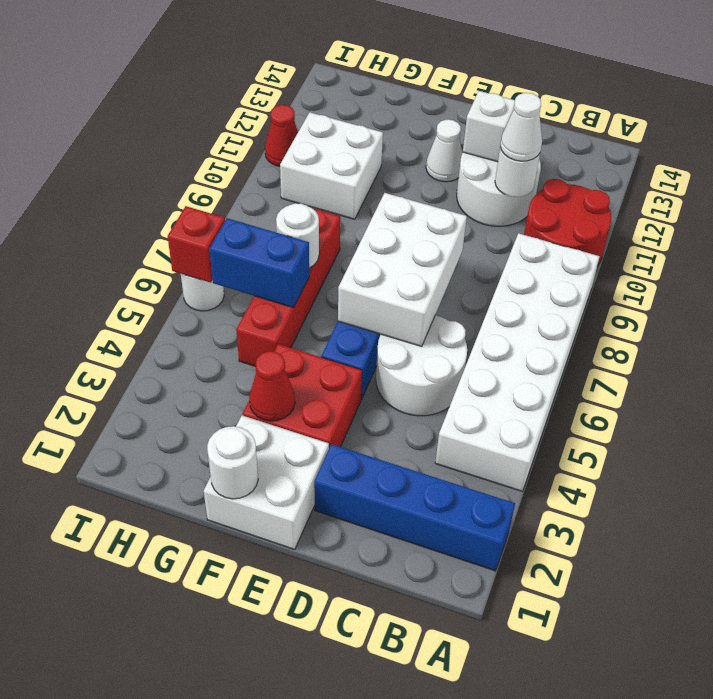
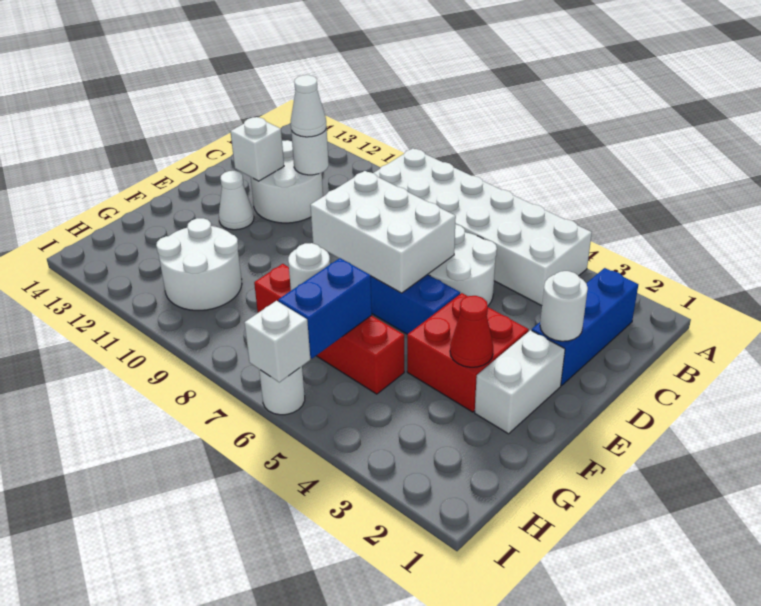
blue brick A2:D2 level 1 -> blue brick B2:D2 level 1
red round brick A10:B11 level 1 -> none
white brick E1:F2 level 1 -> white brick E2:F2 level 1
white round brick F1 level 2 -> white round brick D2 level 2
white brick G10:H11 level 1 -> white round brick G10:H11 level 1
red brick I6 level 2 -> white brick I6 level 2
red cone I11 level 1 -> none

